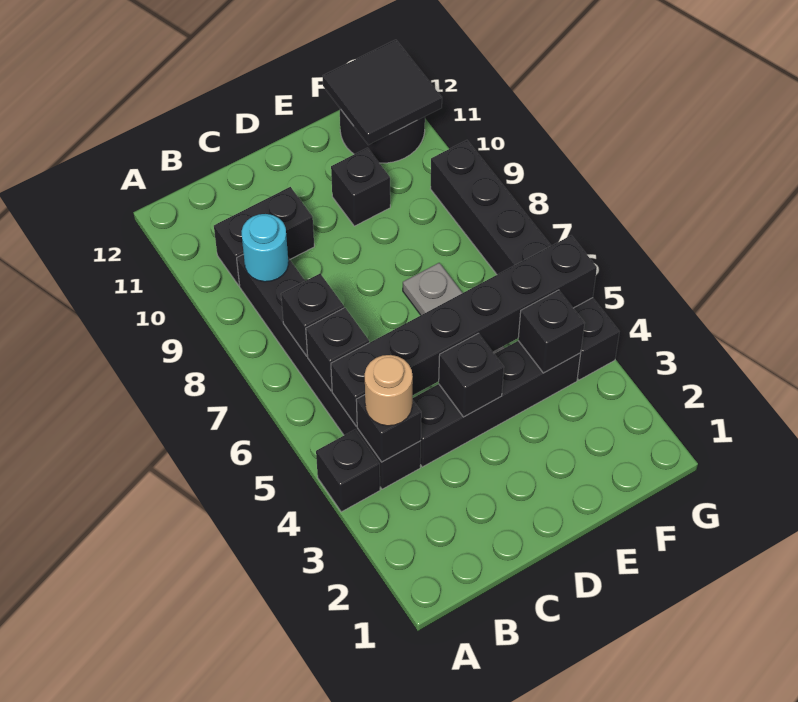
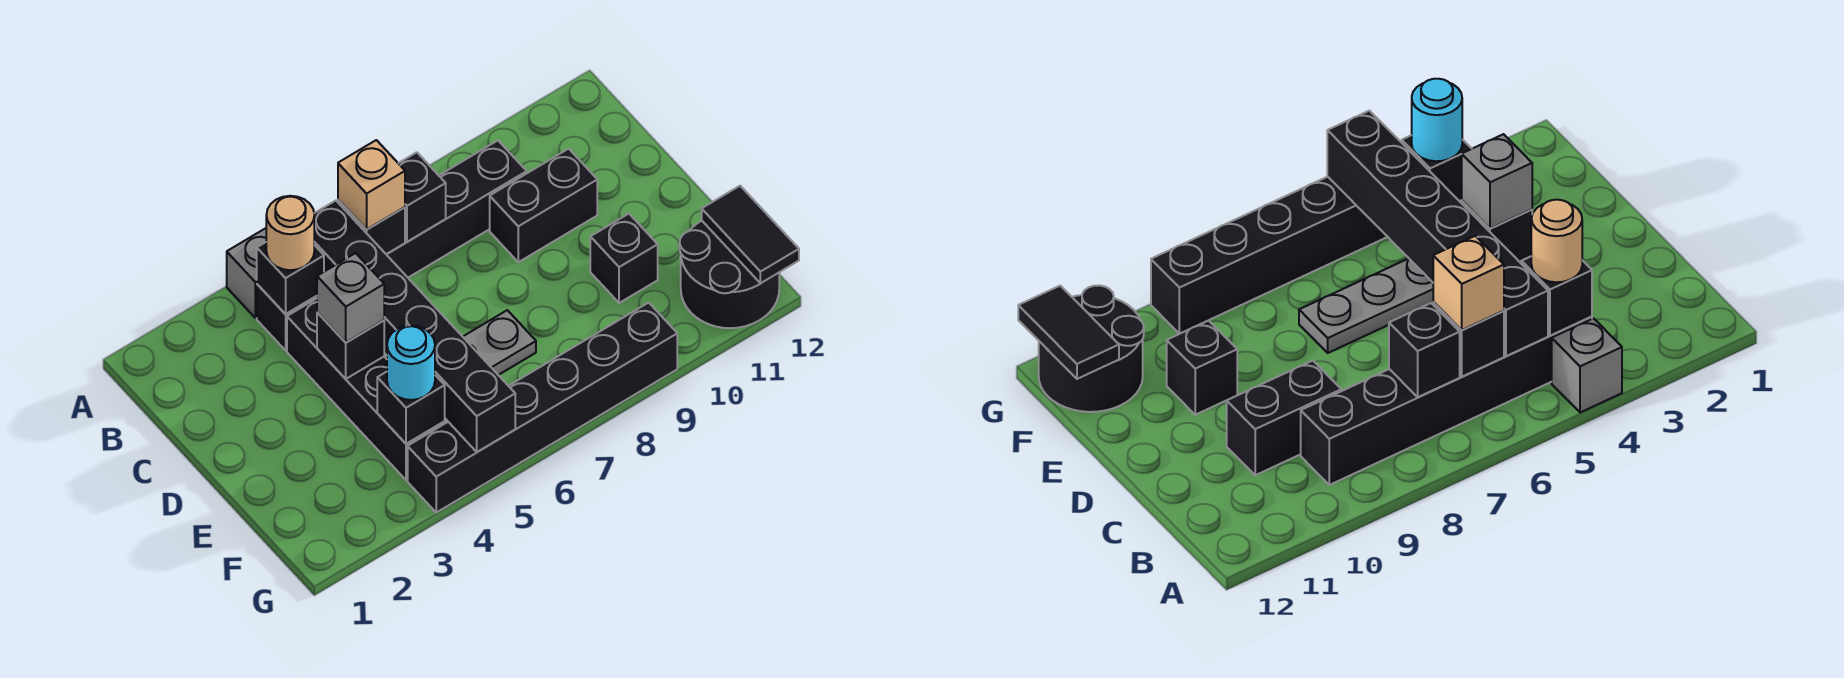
black brick A4 level 1 -> grey brick A4 level 1
none -> tan brick B6 level 3
cyan round brick B9 level 2 -> cyan round brick F4 level 3
black brick B10:C10 level 1 -> black brick C9:C10 level 1
none -> grey brick D4 level 3
black tile F11:G12 level 2 -> black tile F12:G12 level 2

